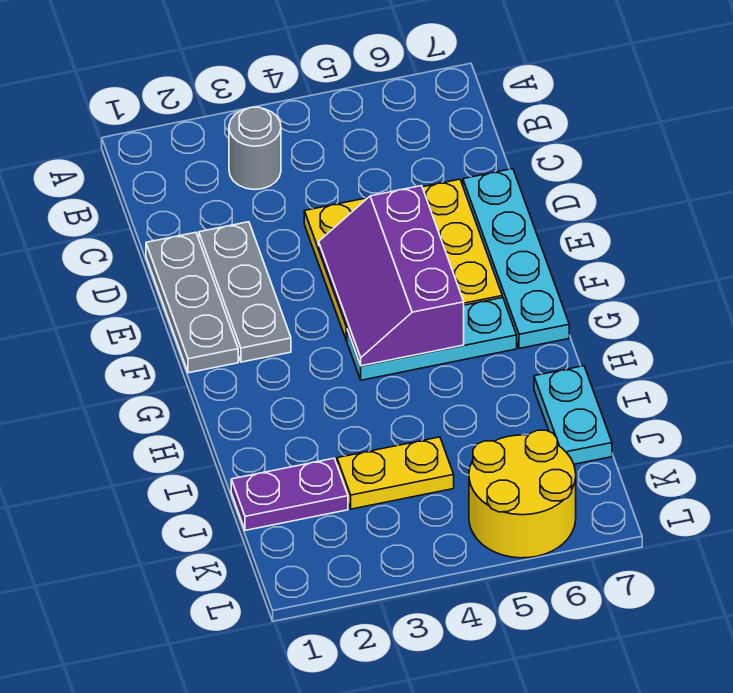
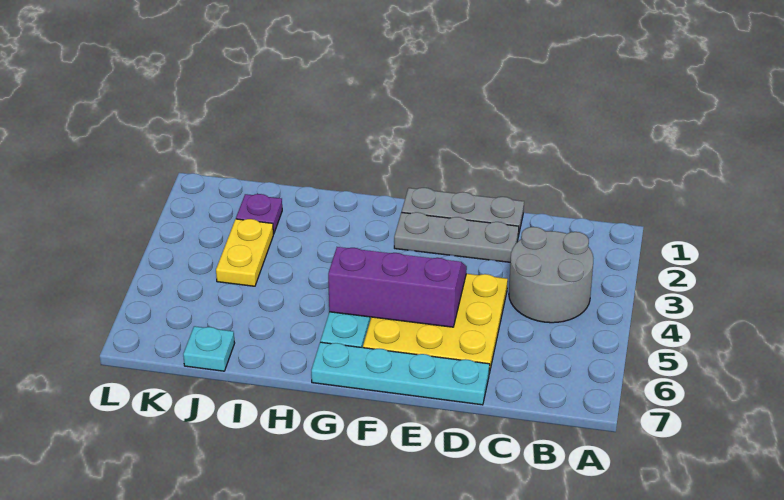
grey round brick B3 level 1 -> grey round brick B3:C4 level 1
cyan plate I7:J7 level 1 -> cyan plate J7 level 1
purple plate J1:J2 level 1 -> purple plate J2 level 1
yellow round brick K5:L6 level 1 -> none

